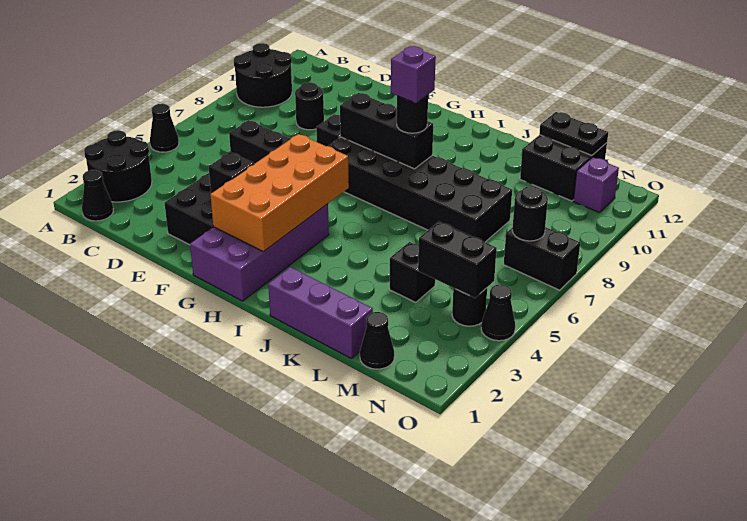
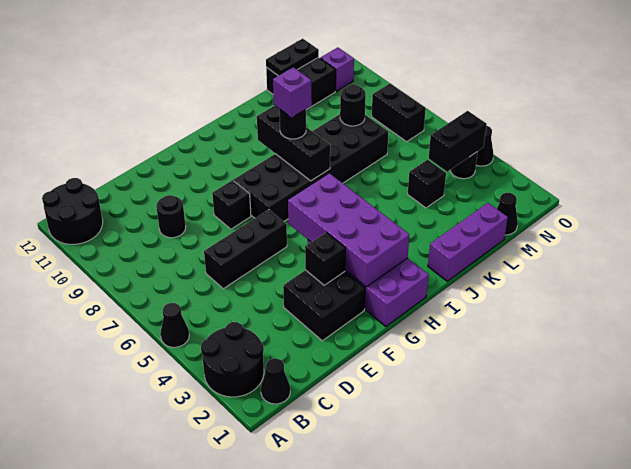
black round brick A9:B10 level 1 -> black round brick A11:B12 level 1
orange brick G2:H5 level 2 -> purple brick G2:H5 level 2
black brick G8:I8 level 2 -> black brick I7:I9 level 2
black brick N7:O7 level 1 -> black brick N7:N8 level 1
black round brick N7 level 2 -> black round brick L8 level 2

